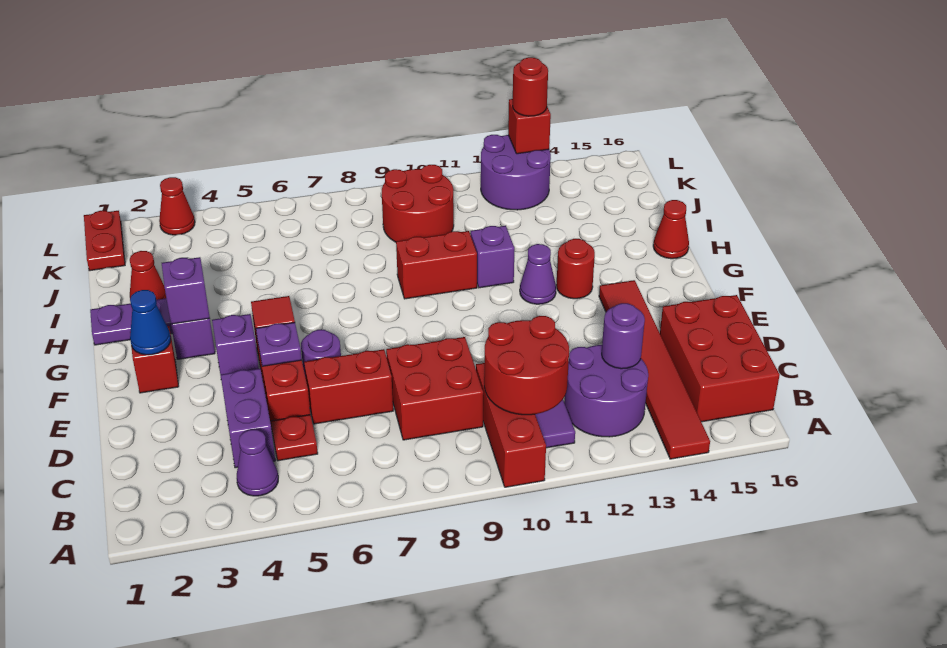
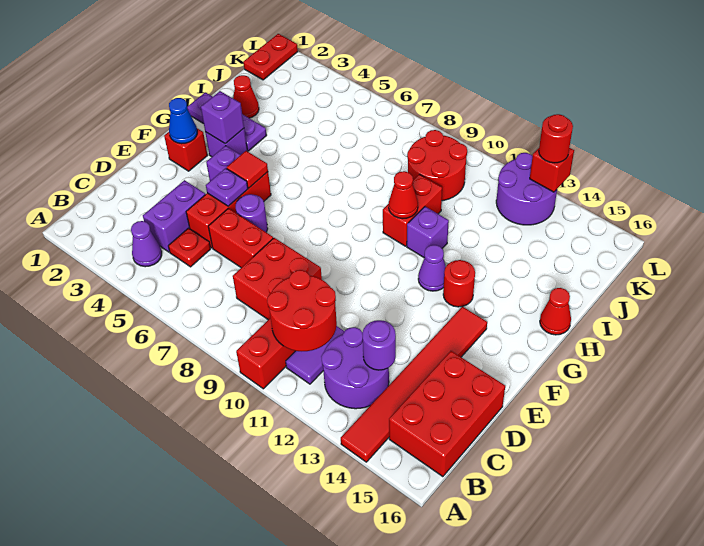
red brick H9:H10 level 1 -> red brick H10:I10 level 1
red cone L3 level 1 -> red cone H10 level 2

